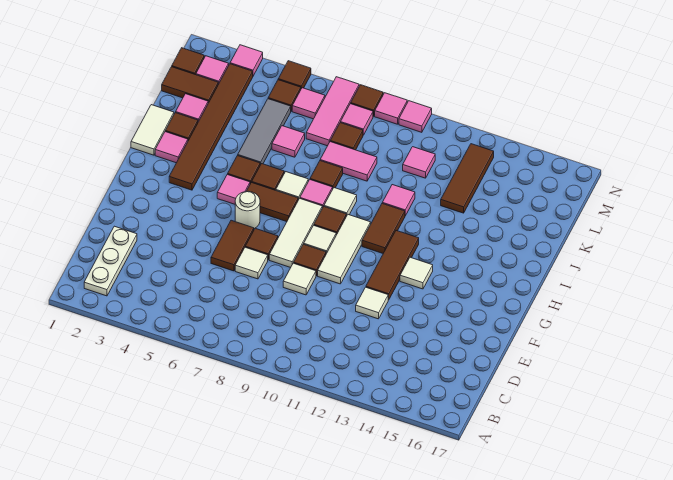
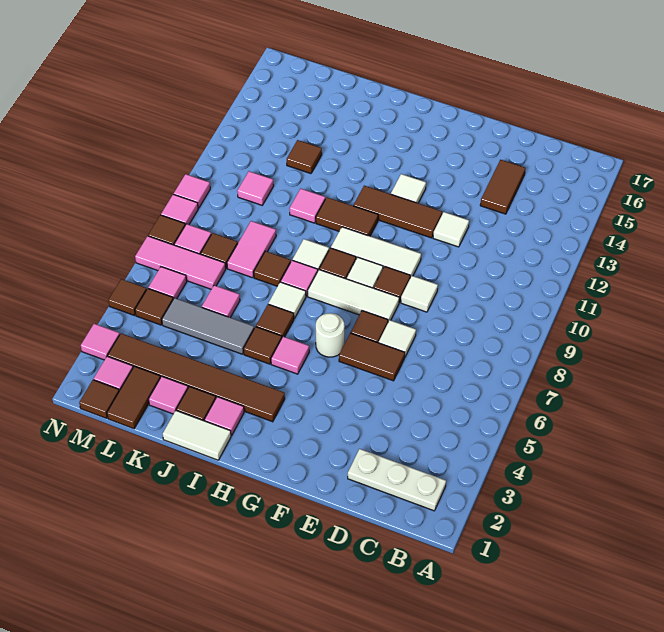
brown tile H6:H7 level 1 -> brown tile D14:D15 level 1
brown tile K13:M13 level 1 -> brown tile K13 level 1

